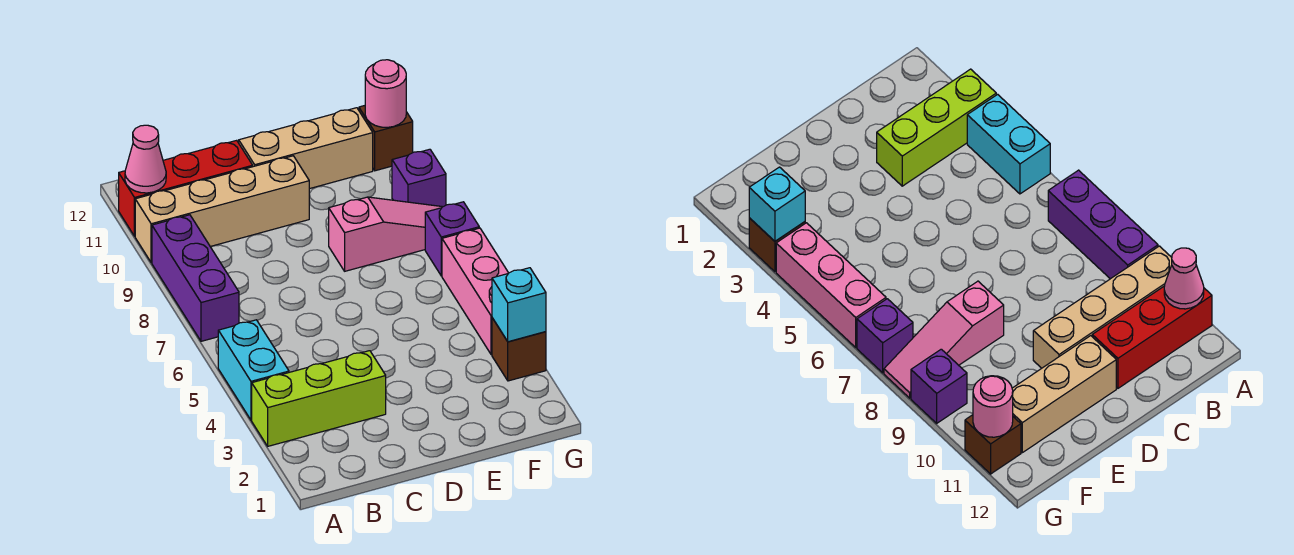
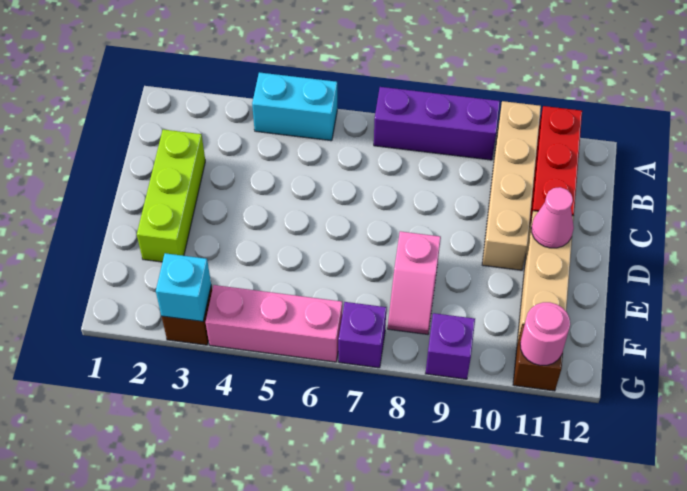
lime brick A3:C3 level 1 -> lime brick C2:E2 level 1
pink cone A11 level 2 -> pink cone D11 level 2
pink slope E8:G8 level 1 top E -> pink slope E8:F8 level 1 top E

